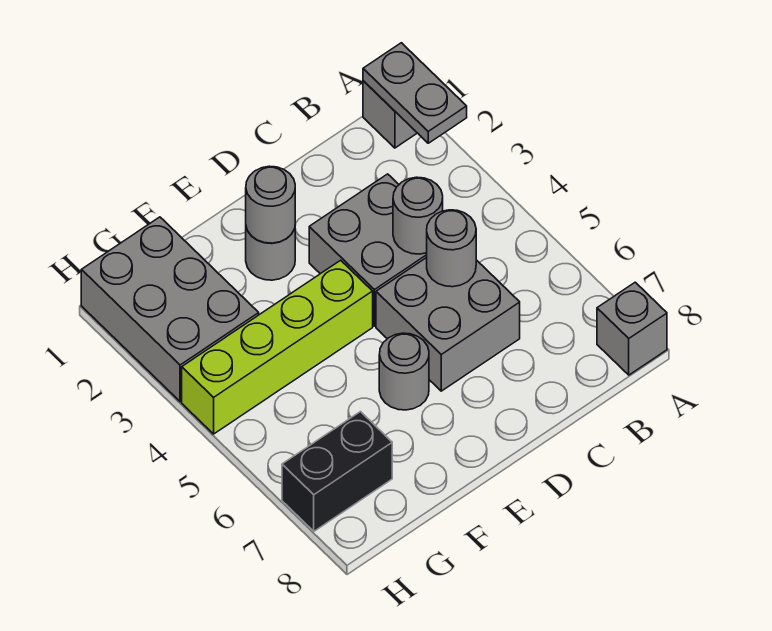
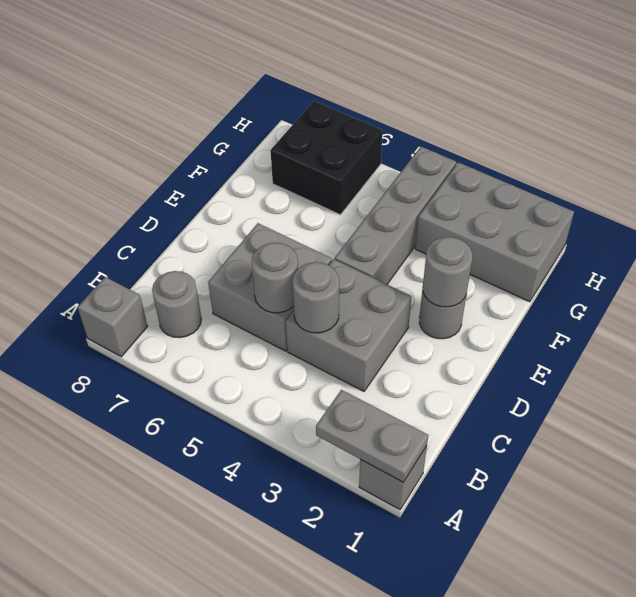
lime brick E4:H4 level 1 -> grey brick E4:H4 level 1
grey round brick E6 level 1 -> grey round brick B7 level 1
black brick G7:H7 level 1 -> black brick G6:H7 level 1

